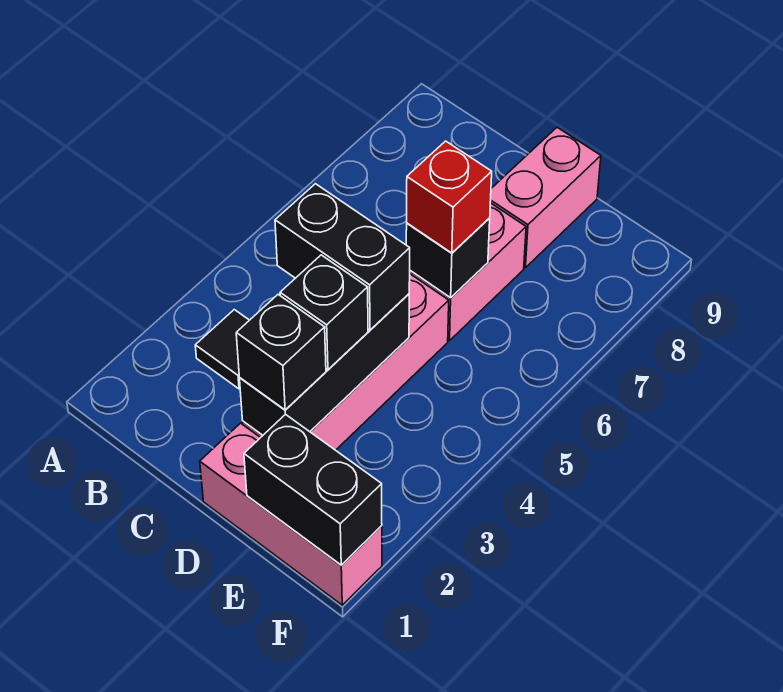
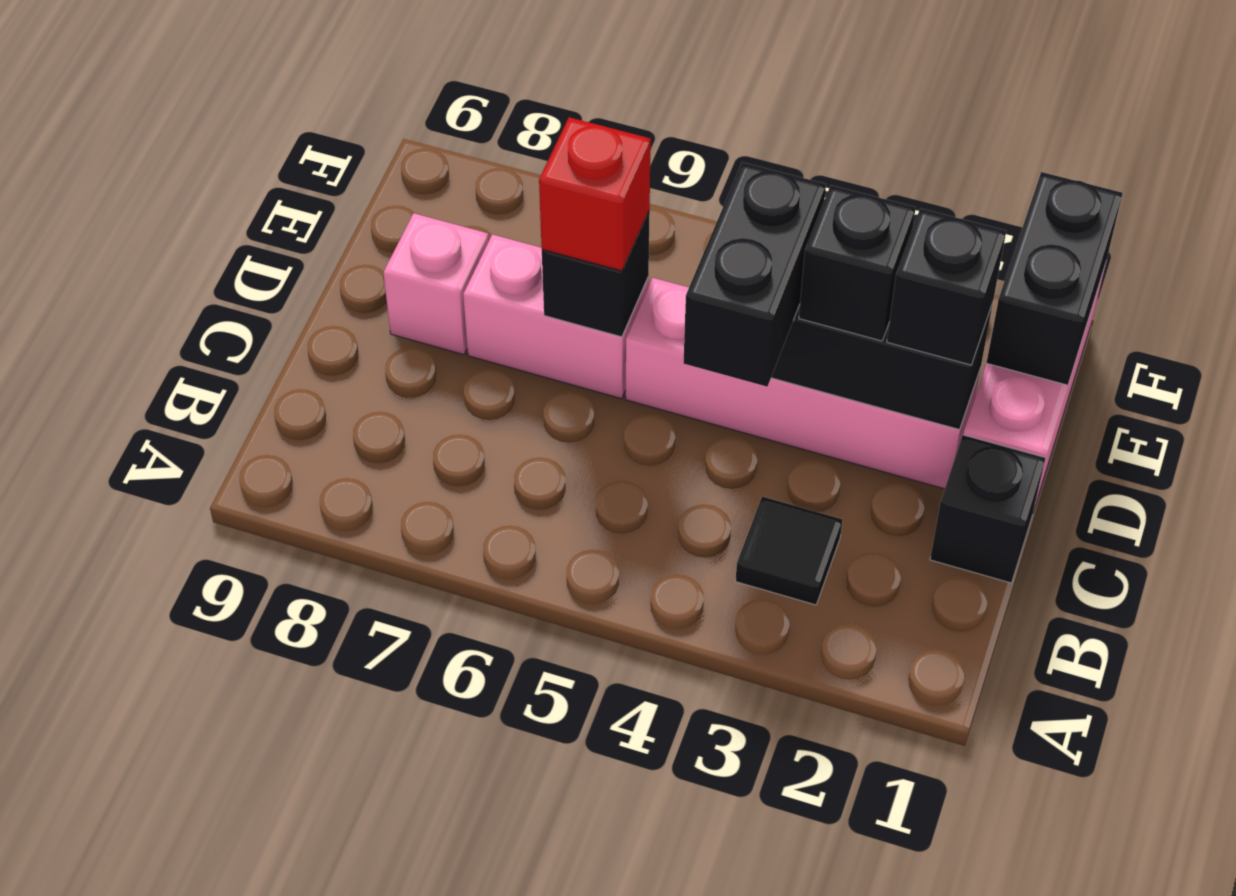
none -> black brick C1 level 1
pink brick D8:D9 level 1 -> pink brick D8 level 1

